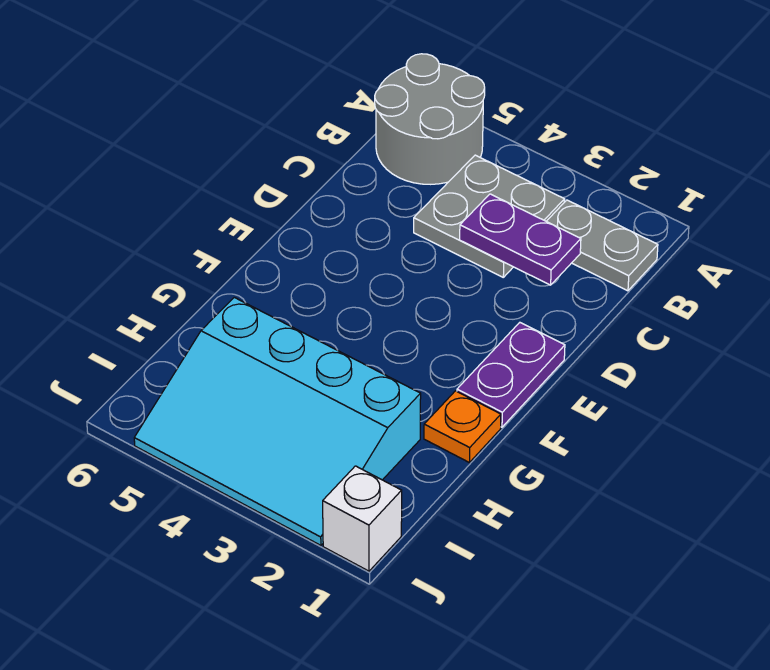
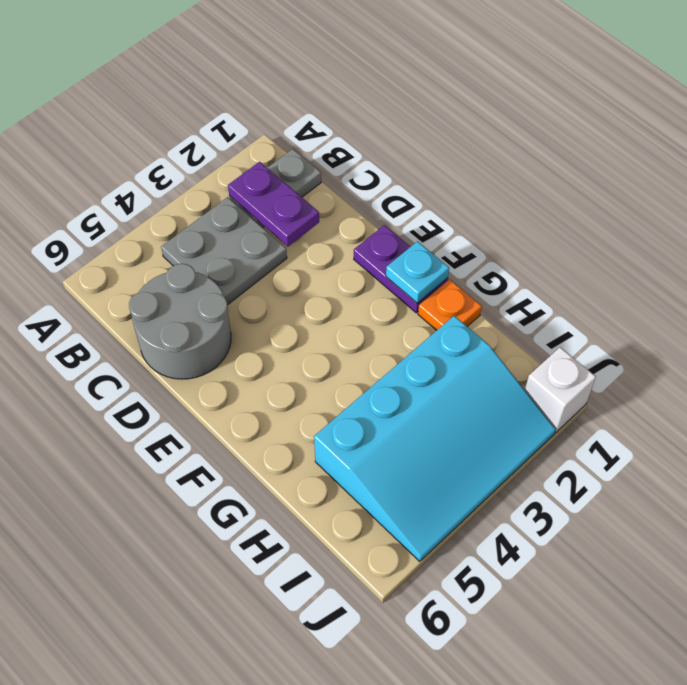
grey round brick A5:B6 level 1 -> grey round brick C5:D6 level 1
purple plate C2:C3 level 2 -> purple plate B2:C2 level 2
none -> cyan plate F1 level 2

